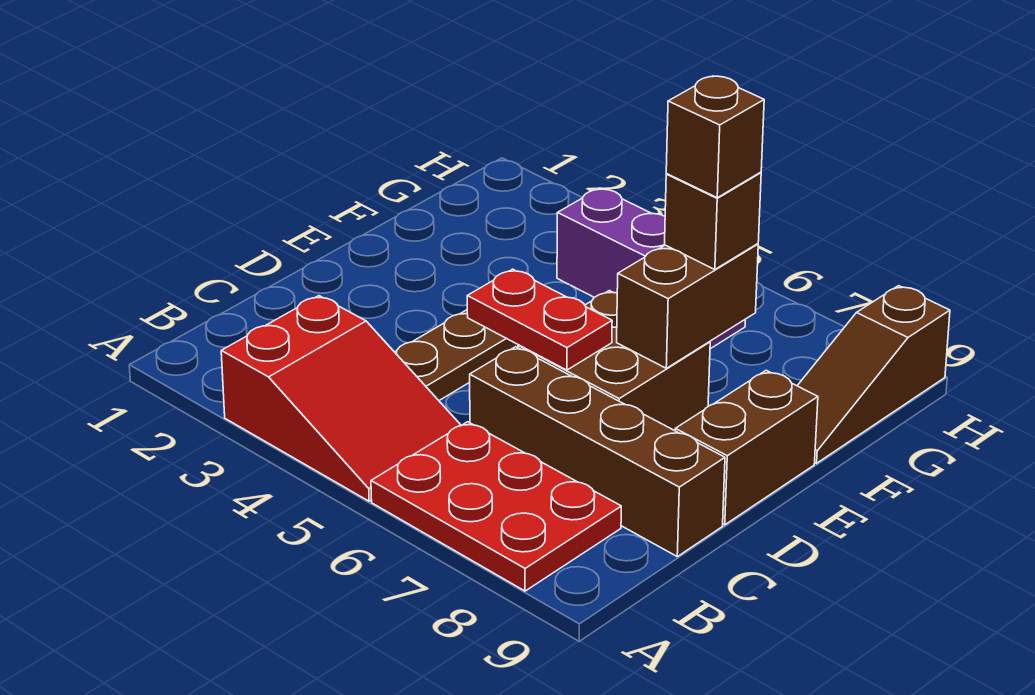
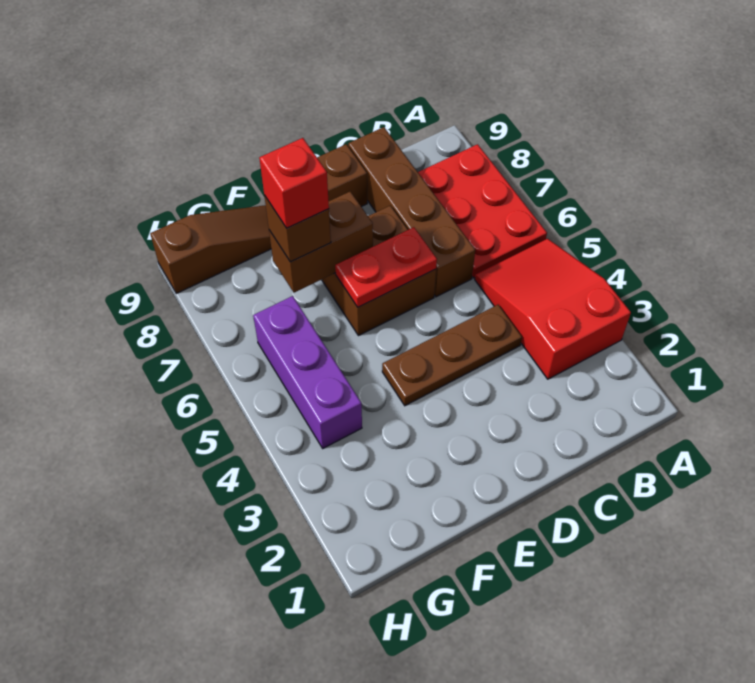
red plate D5:D6 level 2 -> red plate D6:E6 level 2
brown brick F7 level 4 -> red brick F7 level 4

